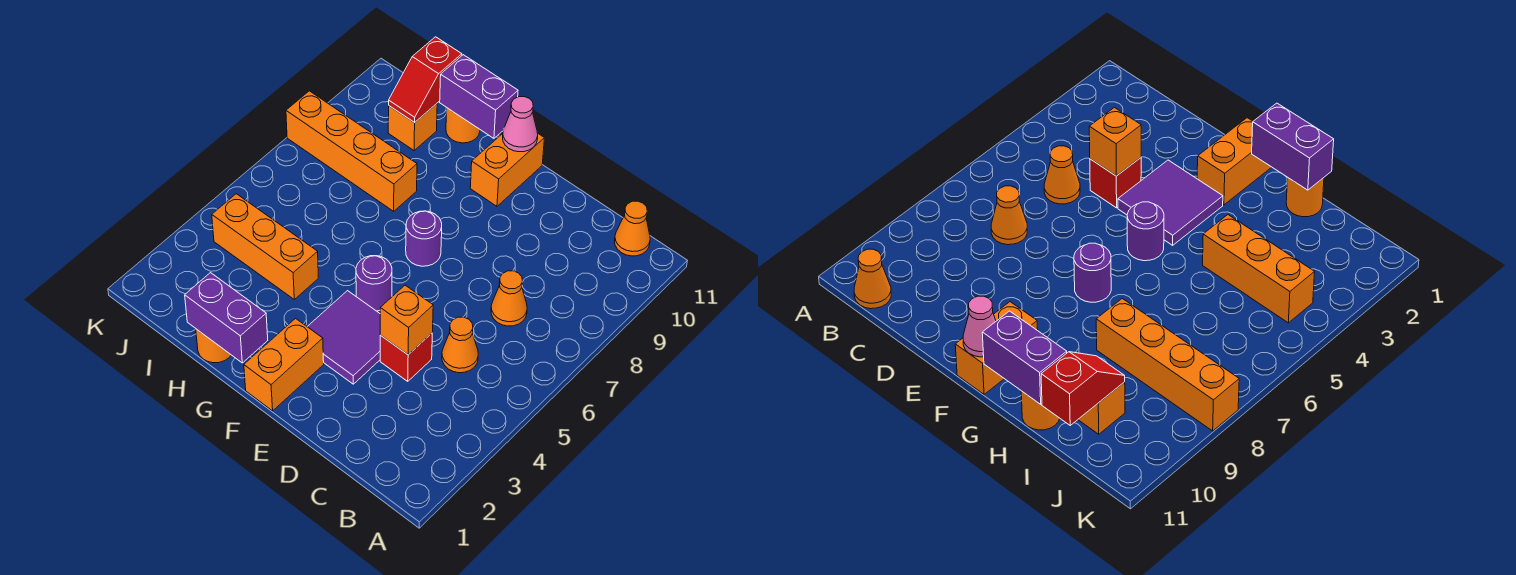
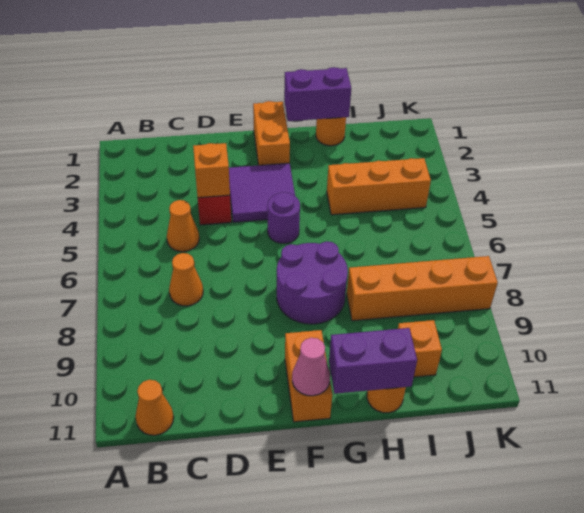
purple round brick F7 level 1 -> purple round brick F7:G8 level 1
red slope I10:I11 level 2 top 11 -> none

